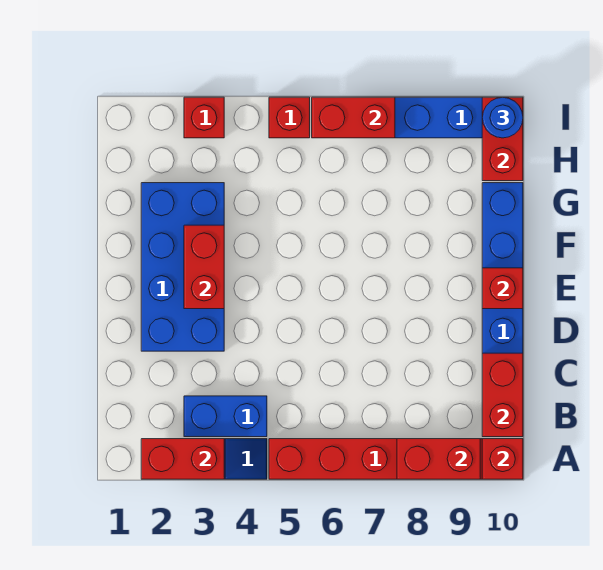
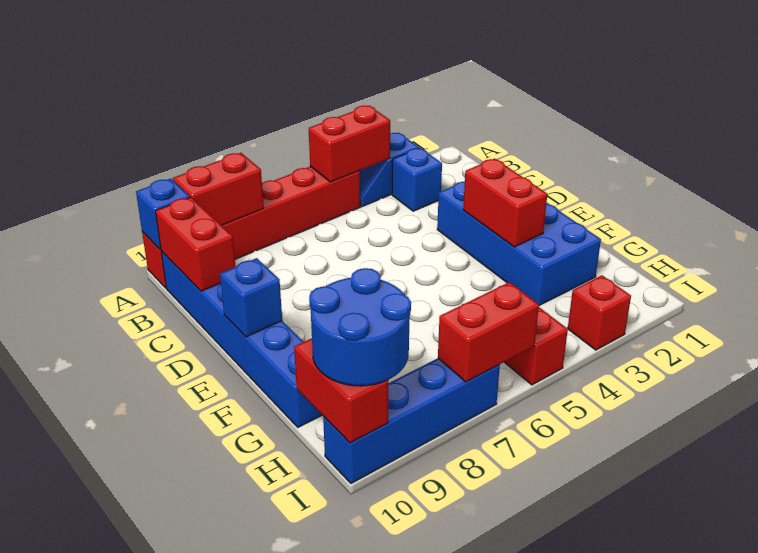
red brick A2:A3 level 2 -> red brick A4:A5 level 2
red brick A10 level 2 -> blue brick A10 level 2
blue brick B3:B4 level 1 -> blue brick B3 level 1
red brick E10 level 2 -> blue brick E10 level 2
blue round brick I10 level 3 -> blue round brick H9:I10 level 3

